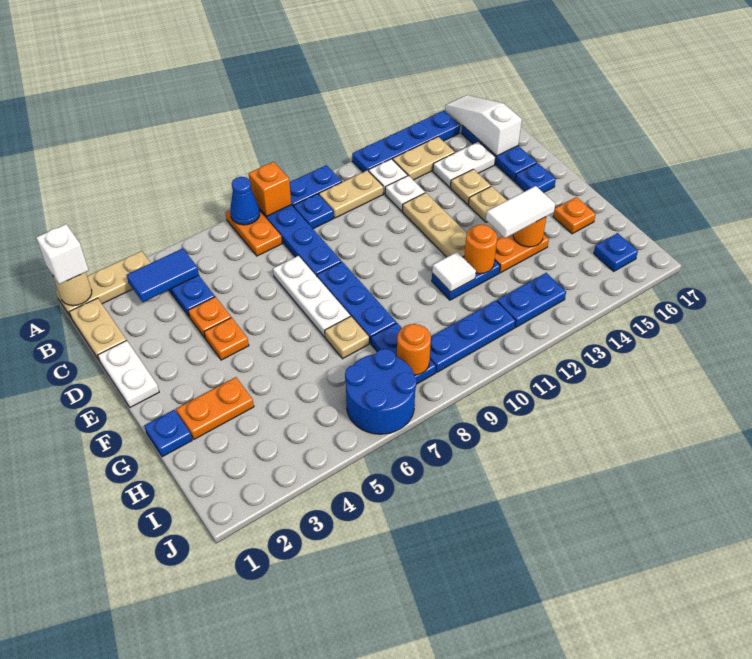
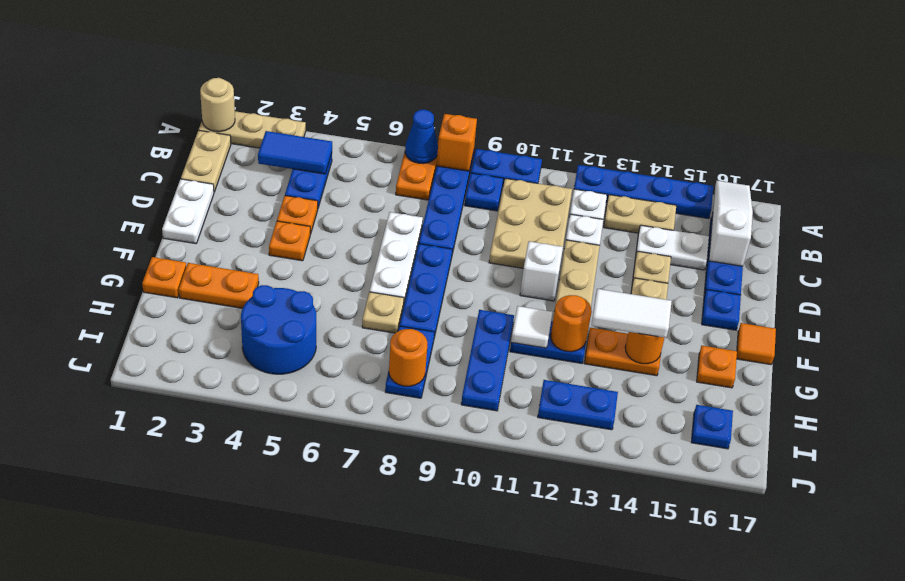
white brick A1 level 3 -> white brick E11 level 1
tan plate B10:B11 level 1 -> tan plate B10:D11 level 1
none -> orange tile F17 level 1
blue plate G1 level 1 -> orange plate G1 level 1
blue round brick I6:J7 level 1 -> blue round brick H4:I5 level 1
blue plate I9:I11 level 1 -> blue plate G10:I10 level 1

